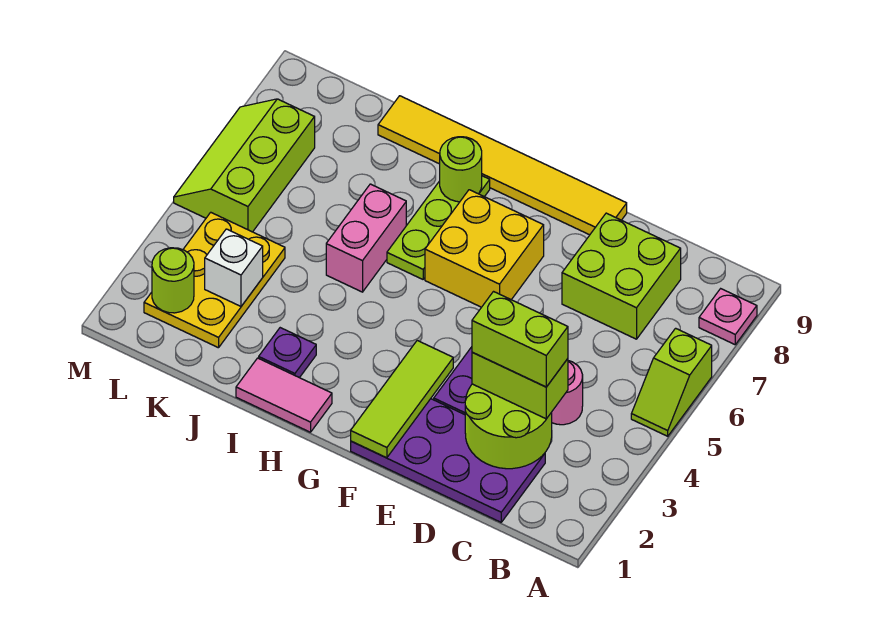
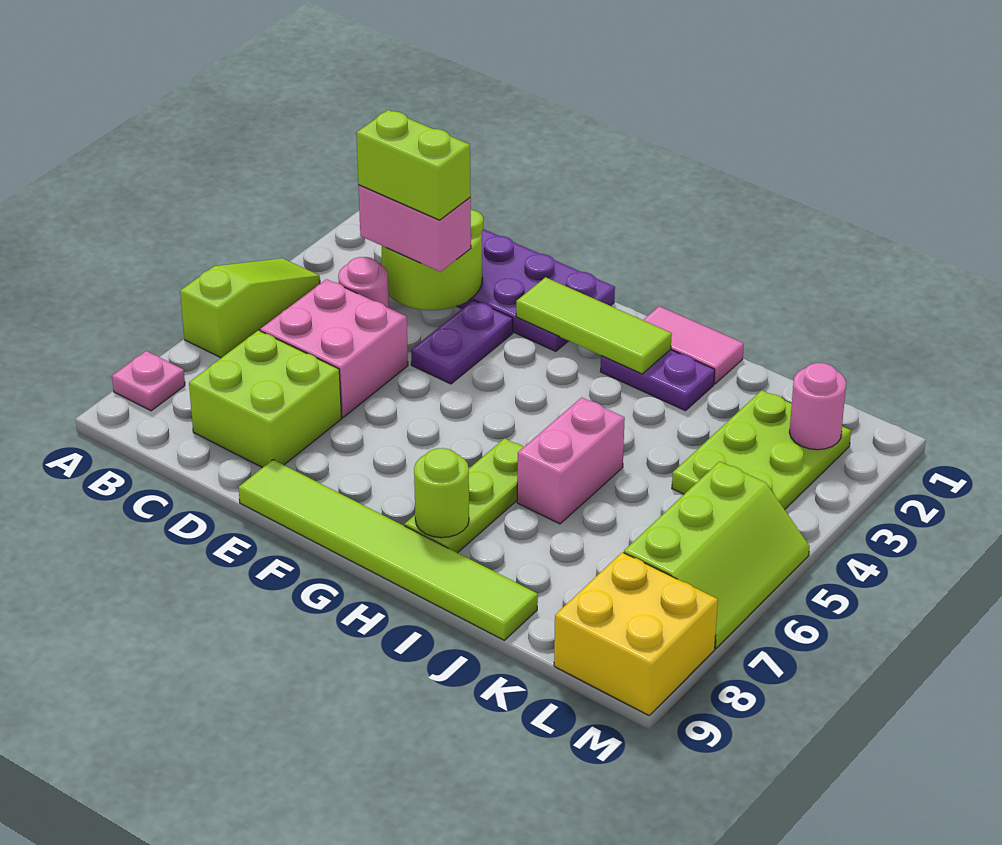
lime slope A5:A6 level 1 top 6 -> lime slope A4:A6 level 1 top 6
lime brick C3:D3 level 3 -> pink brick C3:D3 level 3
none -> pink brick C5:D6 level 1
yellow tile E9:J9 level 1 -> lime tile E9:J9 level 1
lime tile F1:F3 level 2 -> lime tile F2:H2 level 2
yellow brick F6:G7 level 1 -> yellow brick L8:M9 level 1
purple plate I2 level 1 -> purple plate H2:I2 level 1
yellow plate K2:L4 level 1 -> lime plate K2:L4 level 1
white brick K3 level 2 -> none
lime round brick L2 level 2 -> pink round brick L2 level 2

